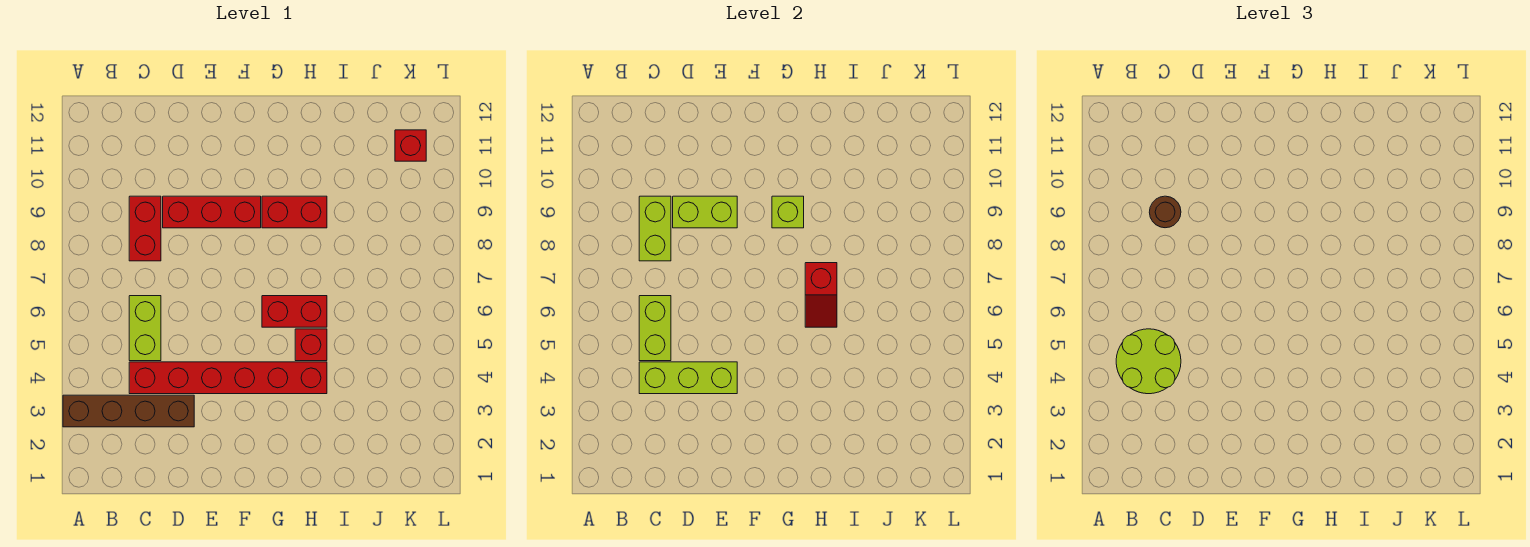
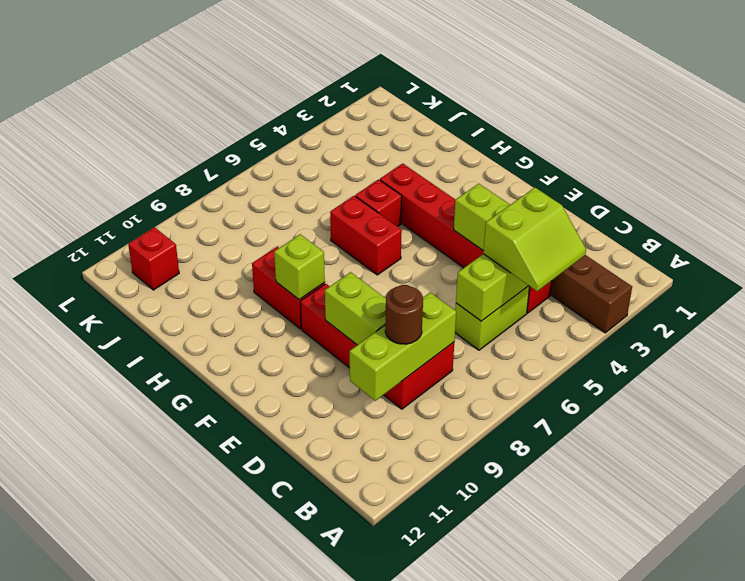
lime round brick B4:C5 level 3 -> lime slope B4:C5 level 3 top C
lime brick C8:C9 level 2 -> lime brick C8:C10 level 2
red slope H6:H7 level 2 top 7 -> none

